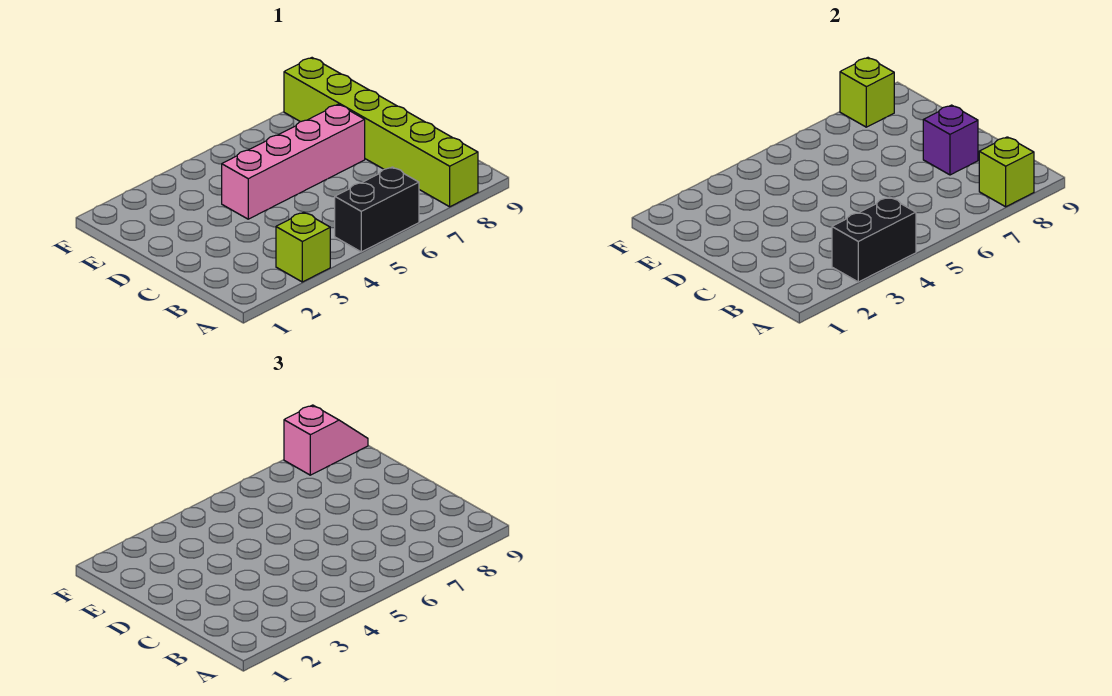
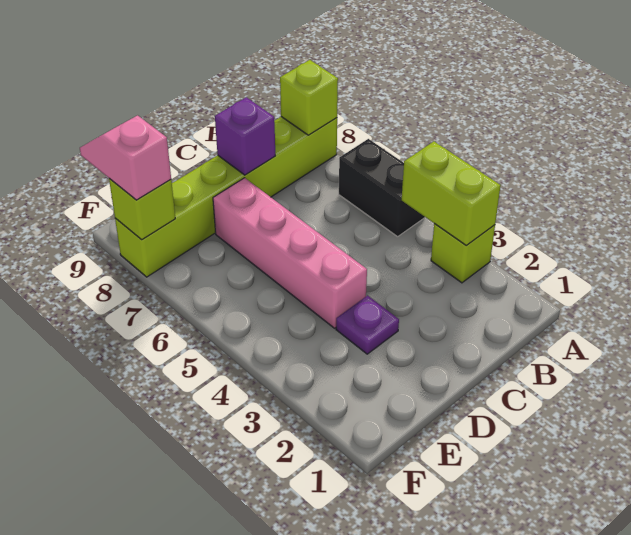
black brick A3:A4 level 2 -> lime brick A3:A4 level 2
none -> purple plate D3 level 1

